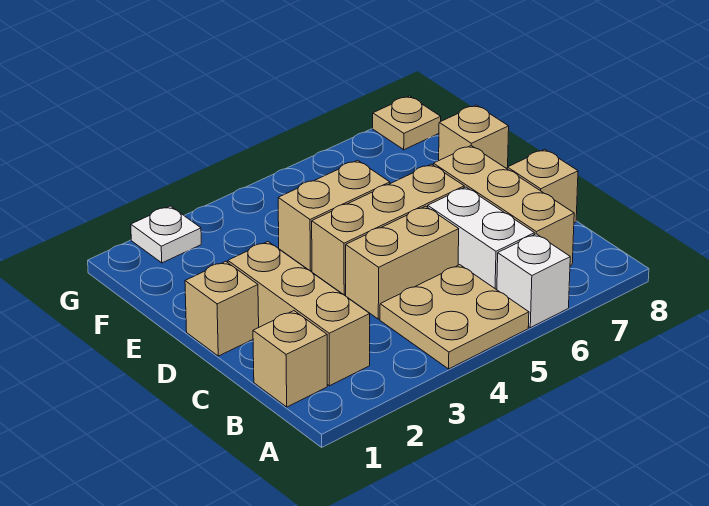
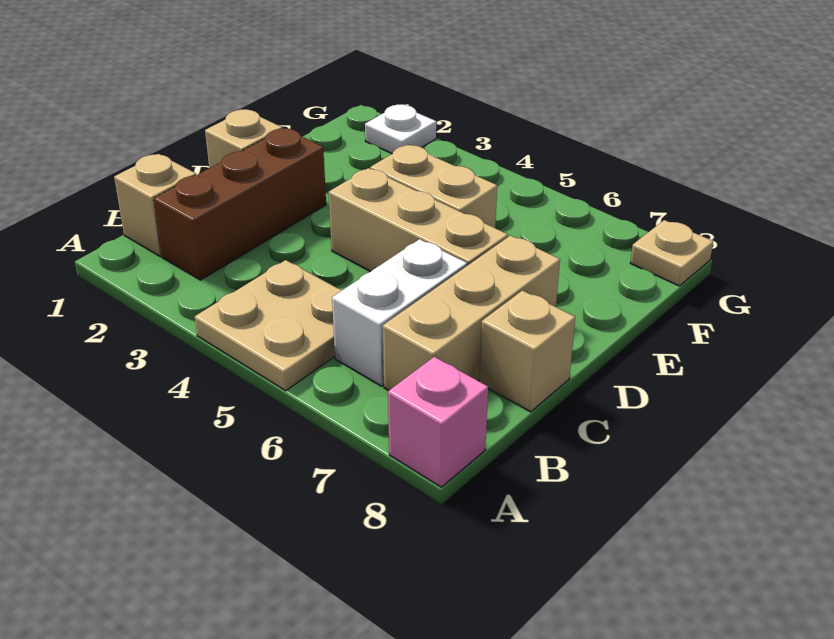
white brick A6 level 1 -> none
none -> pink brick A8 level 1
tan brick B2:D2 level 1 -> brown brick B2:D2 level 1
tan brick C4:C5 level 1 -> none
tan brick E8 level 1 -> none

